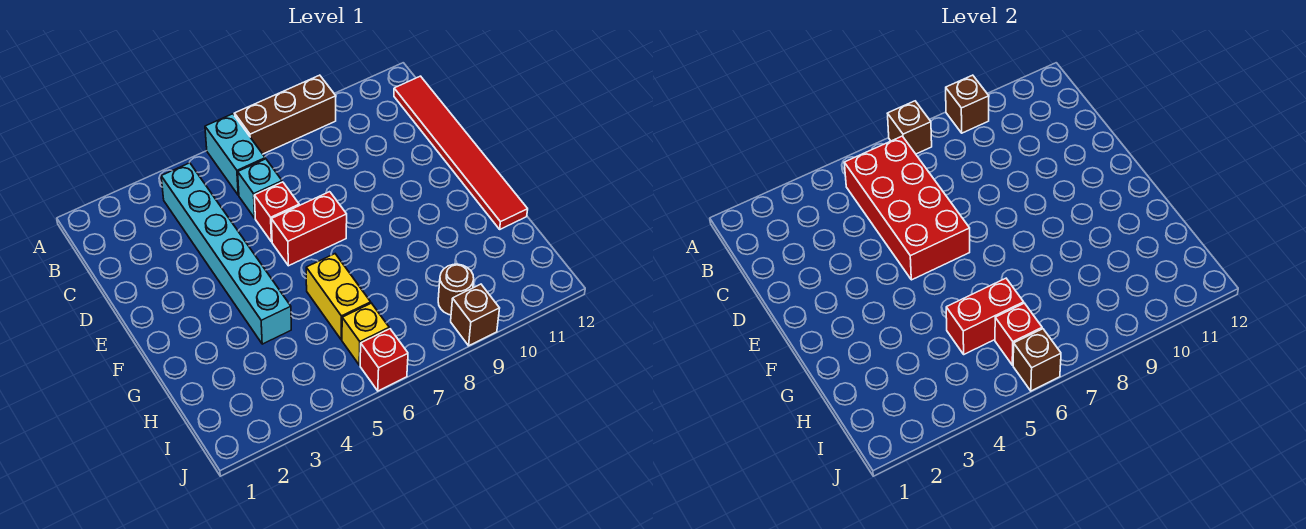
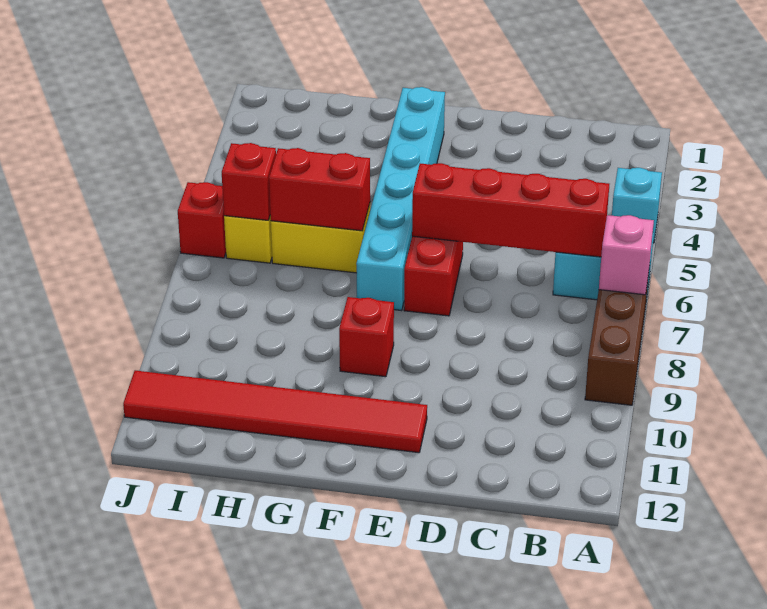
brown brick A7 level 2 -> pink brick A7 level 2
brown brick A9 level 2 -> none
cyan brick B4:G4 level 1 -> cyan brick F2:F7 level 1
red brick B5:E6 level 2 -> red brick B6:E6 level 2
red tile B12:G12 level 1 -> red tile E11:J11 level 1
cyan brick C6 level 1 -> cyan brick A4 level 1
red brick D6 level 1 -> red brick F9 level 1
red brick H5:H6 level 2 -> red brick G6:H6 level 2
brown round brick I9 level 1 -> none
brown brick J6 level 2 -> none
brown brick J9 level 1 -> none

